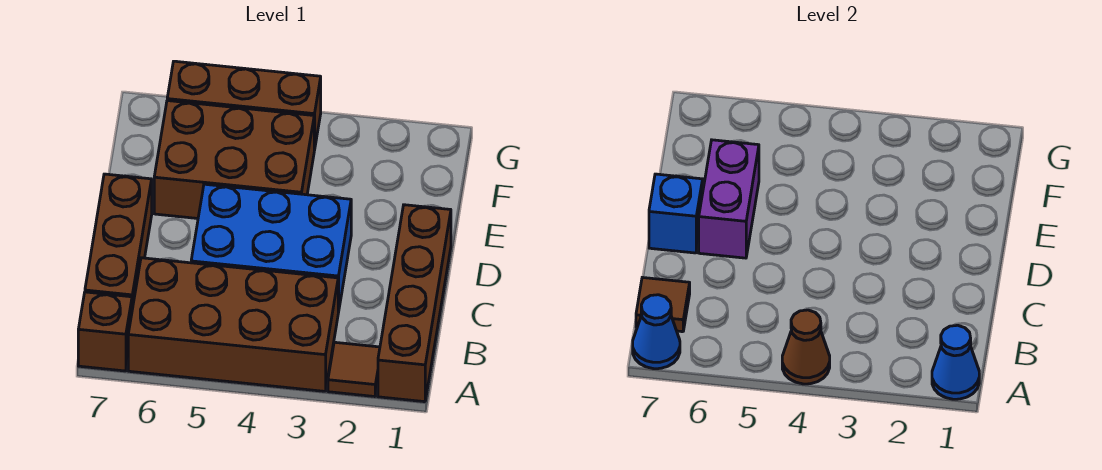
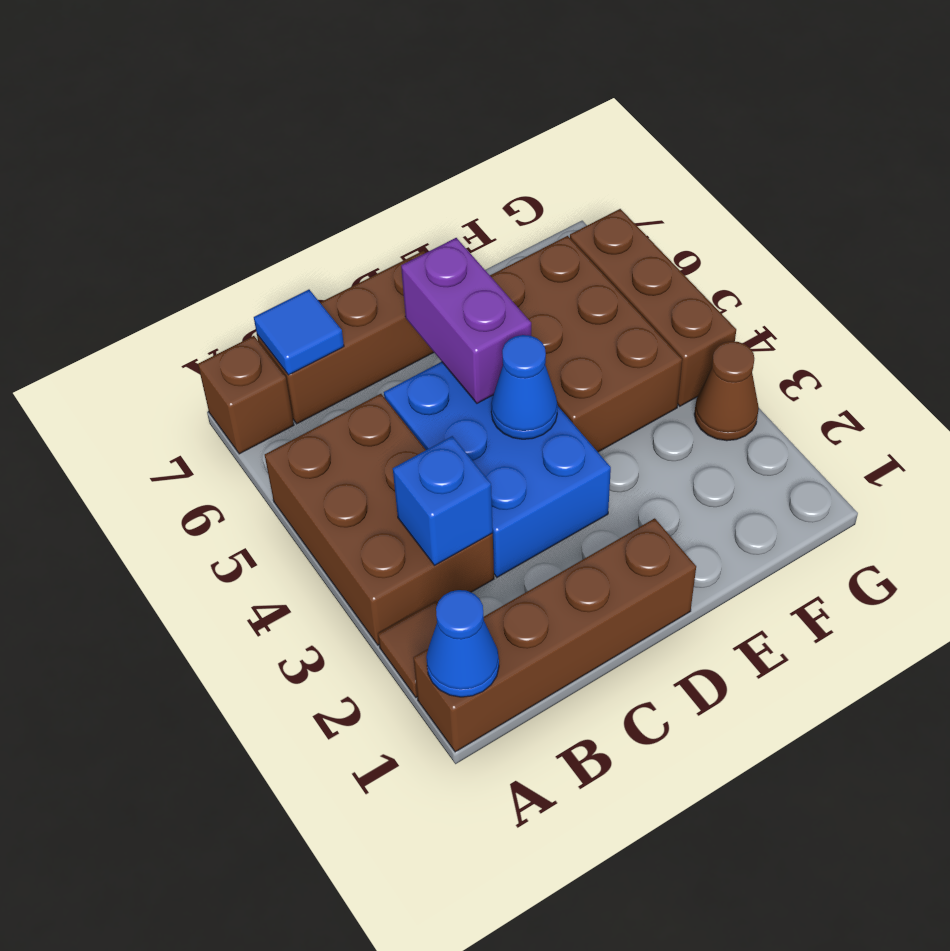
brown brick A3:B6 level 1 -> brown brick A3:B5 level 1
brown cone A4 level 2 -> brown cone G3 level 1
blue cone A7 level 2 -> blue cone D4 level 2
brown tile B7 level 2 -> blue tile B7 level 2
purple brick D6:E6 level 2 -> purple brick D5:D6 level 2
blue brick D7 level 2 -> blue brick B3 level 2

